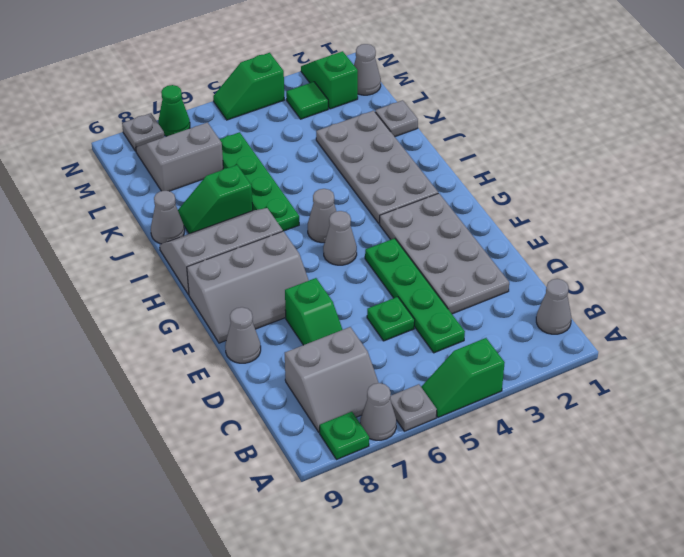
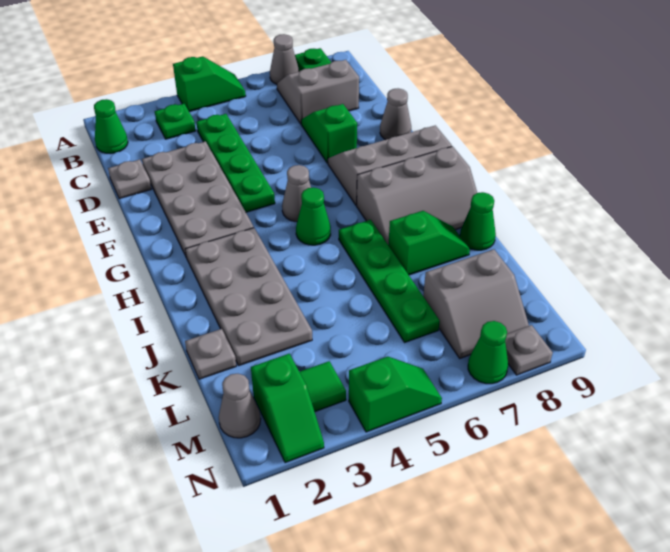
grey plate A6 level 1 -> grey plate D1 level 1
grey cone B1 level 1 -> green cone B1 level 1
green plate D5 level 1 -> green plate B3 level 1
grey cone H5 level 1 -> green cone H5 level 1
grey cone J9 level 1 -> green cone J9 level 1

